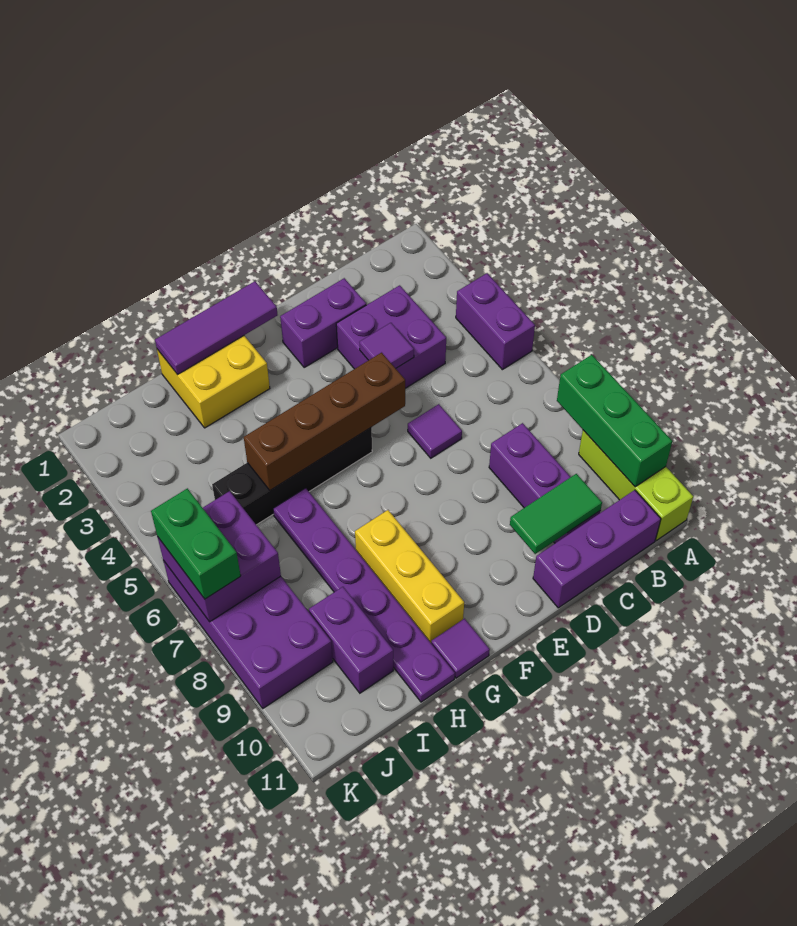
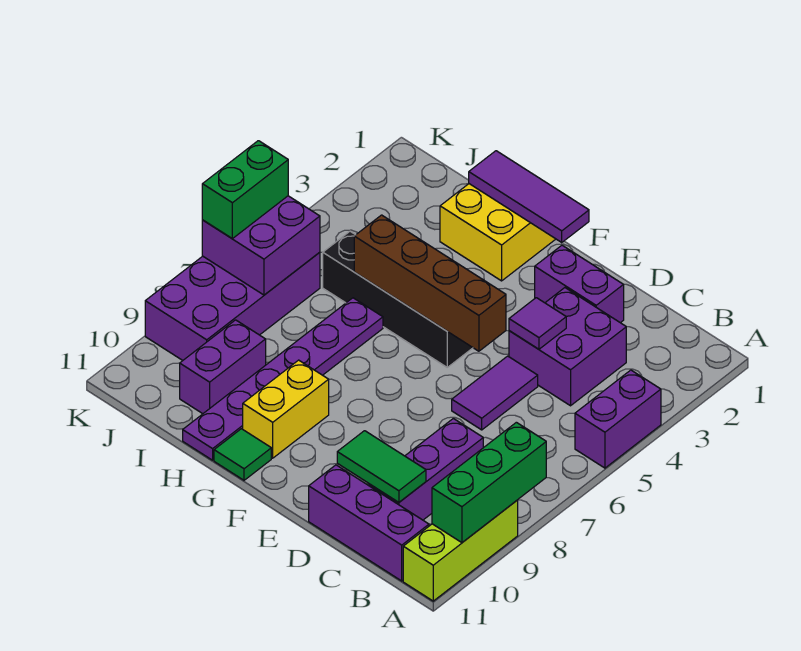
purple tile D6 level 1 -> purple tile D5:D6 level 1
yellow brick G8:G10 level 1 -> yellow brick G9:G10 level 1
purple tile G11 level 1 -> green tile G11 level 1

